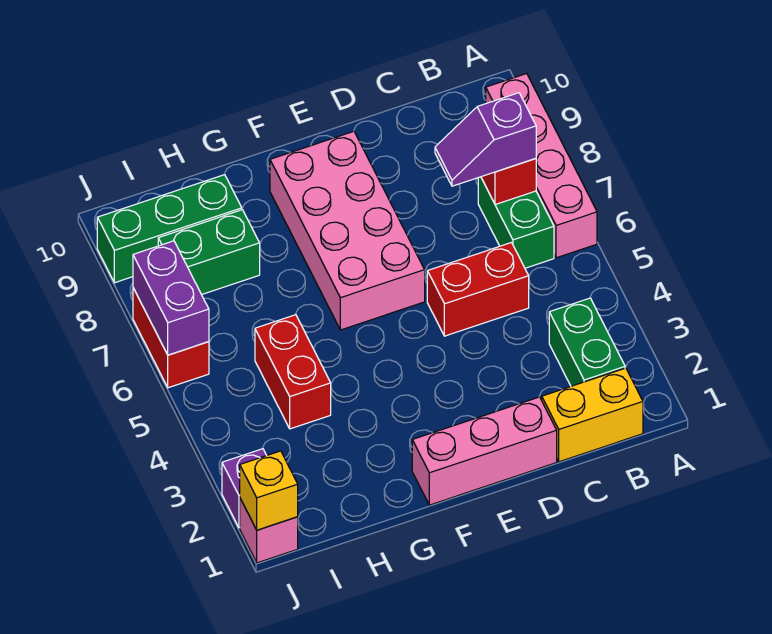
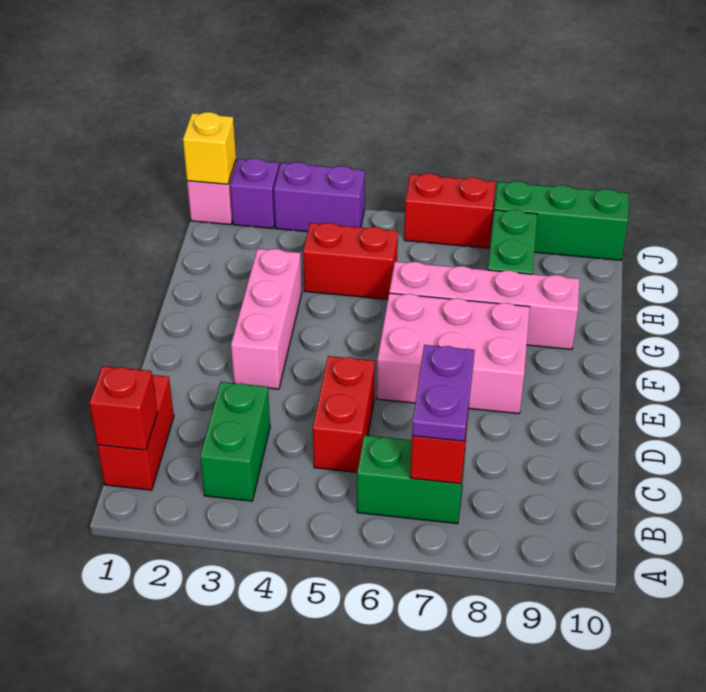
pink brick A6:A9 level 1 -> pink brick G6:G9 level 1
yellow brick B1:C1 level 1 -> red brick B1:C1 level 1
none -> red brick B1 level 2
green brick B2:B3 level 1 -> green brick B3:C3 level 1
purple slope B7:C7 level 3 top B -> purple plate B7:C7 level 3
pink brick D1:F1 level 1 -> pink brick E3:G3 level 1
pink brick E6:F9 level 1 -> pink brick E6:F8 level 1
green brick H9:J9 level 1 -> green brick J8:J10 level 1
purple brick J6:J7 level 2 -> purple brick J3:J4 level 1

